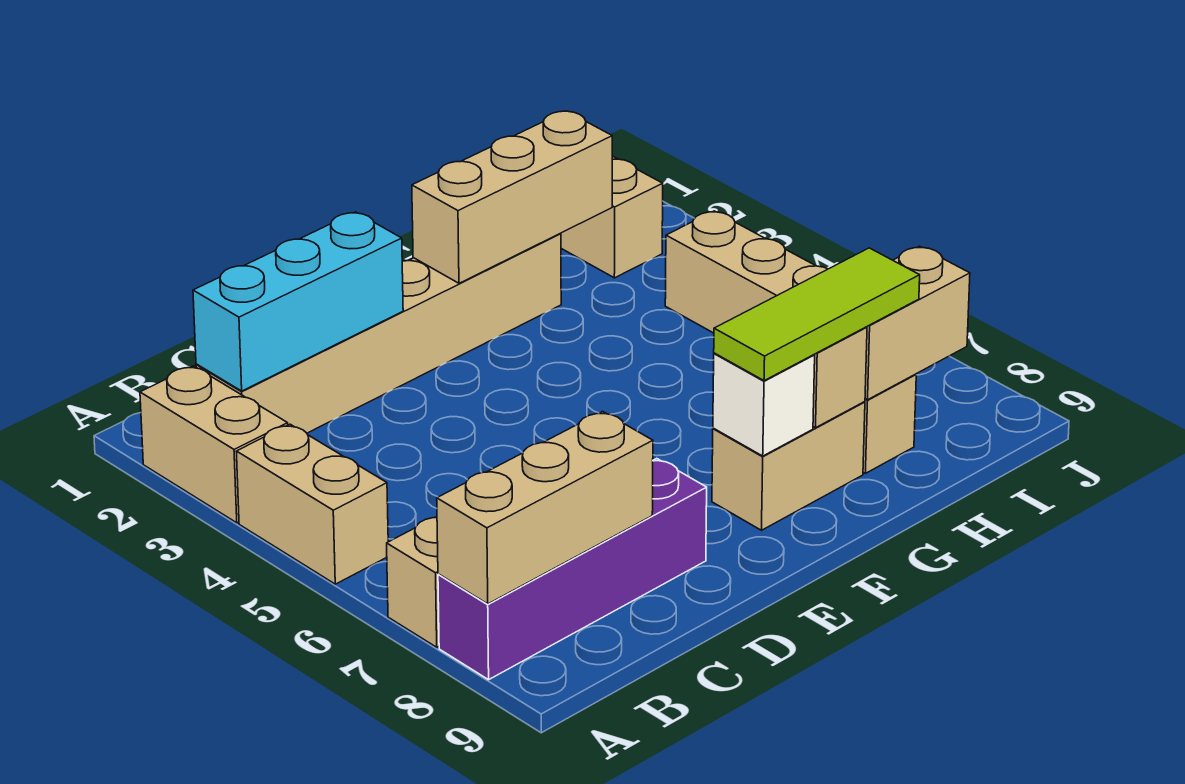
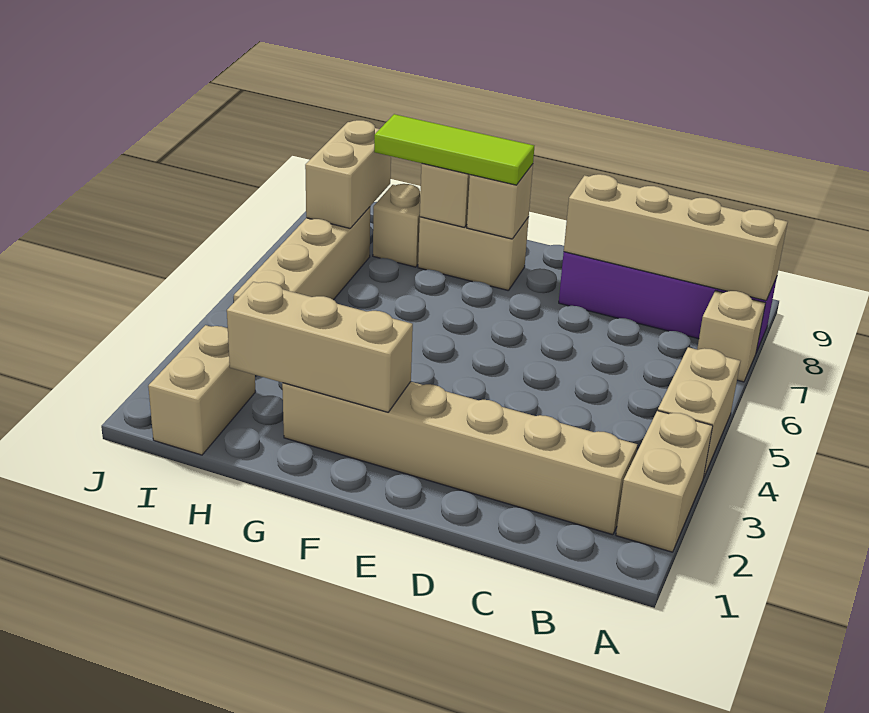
tan brick A8:C8 level 2 -> tan brick A8:D8 level 2
cyan brick B2:D2 level 2 -> none
white brick F8 level 2 -> tan brick F8 level 2
tan brick H8:I8 level 2 -> tan brick I7:I8 level 2

